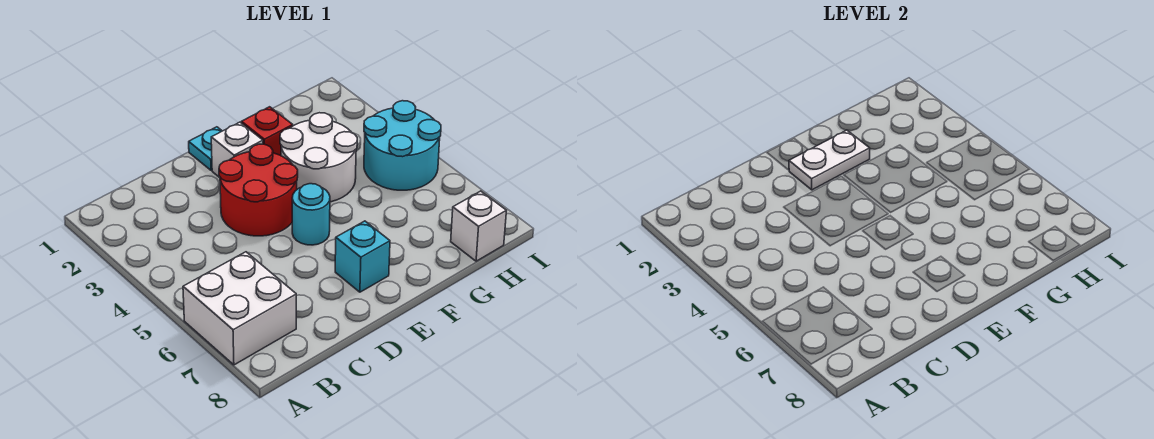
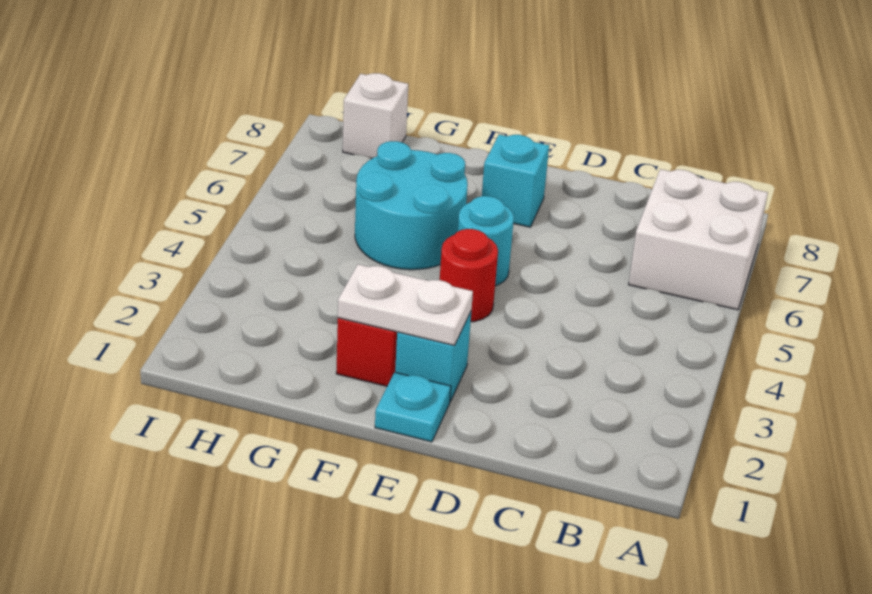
red round brick D3:E4 level 1 -> red round brick E4 level 1
white brick E2 level 1 -> cyan brick E2 level 1
white round brick F3:G4 level 1 -> none
cyan round brick H4:I5 level 1 -> cyan round brick F5:G6 level 1

